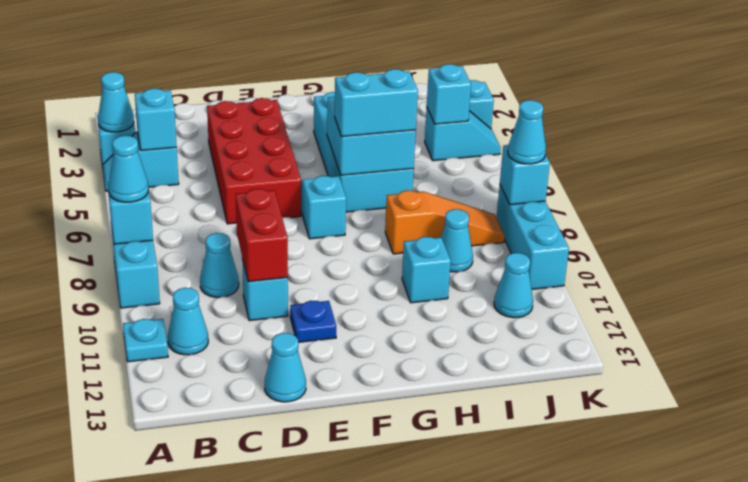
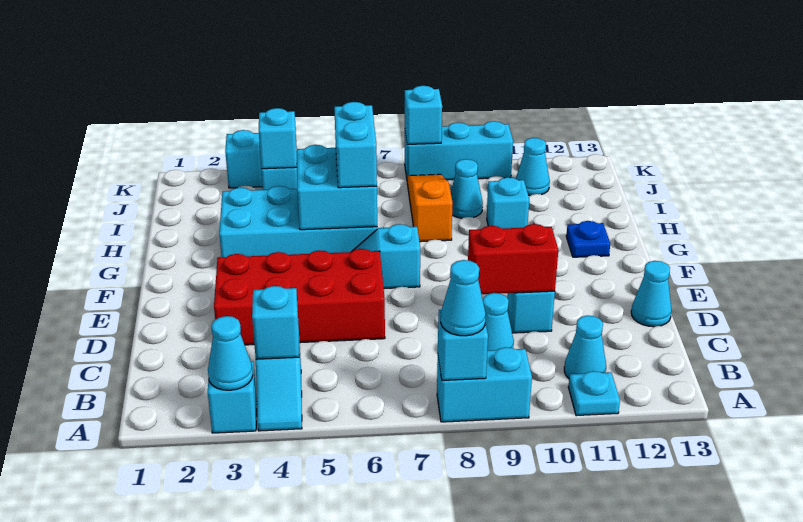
blue plate E11 level 1 -> blue plate G12 level 1
cyan cone K8 level 3 -> none

